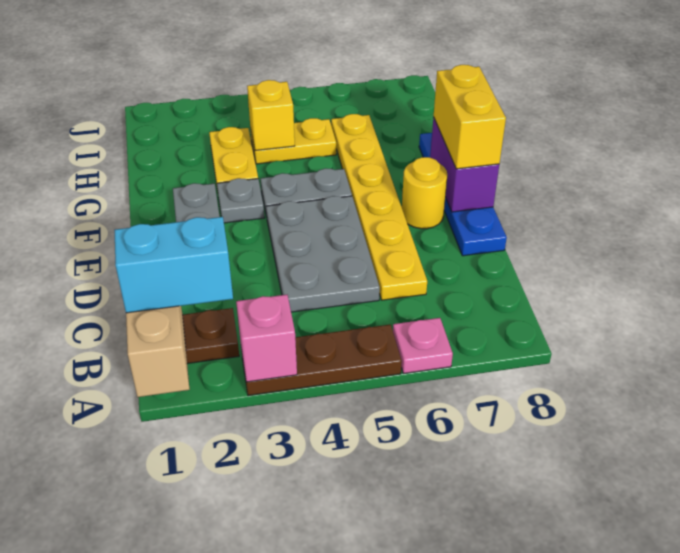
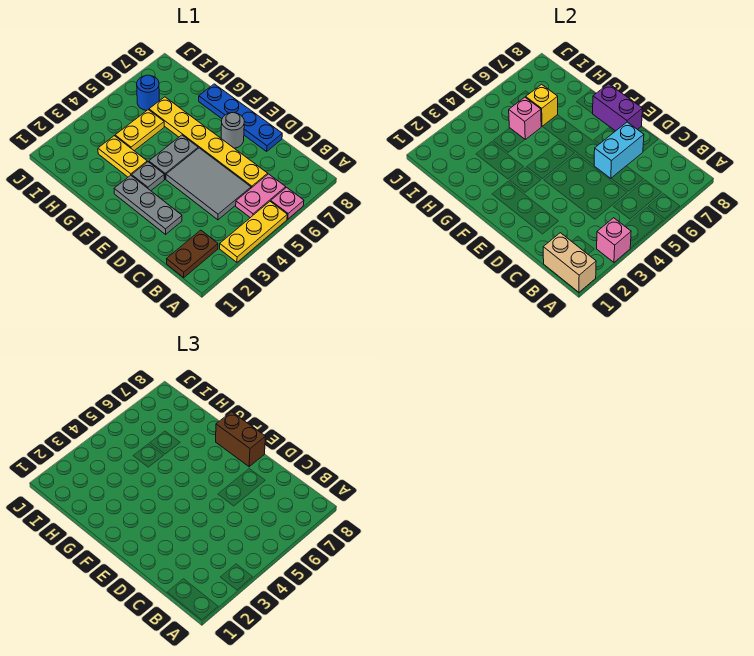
brown plate A3:A5 level 1 -> yellow plate A3:A5 level 1
cyan brick B1:B2 level 3 -> cyan brick D6:D7 level 2
none -> pink plate B5:B6 level 1
grey plate C4:E5 level 1 -> grey tile C4:E5 level 1
yellow round brick E7 level 1 -> grey round brick E7 level 1
yellow brick E8:F8 level 3 -> brown brick E8:F8 level 3
yellow brick H4 level 2 -> yellow brick H6 level 2
none -> pink brick H5 level 2
none -> blue round brick I6 level 1

